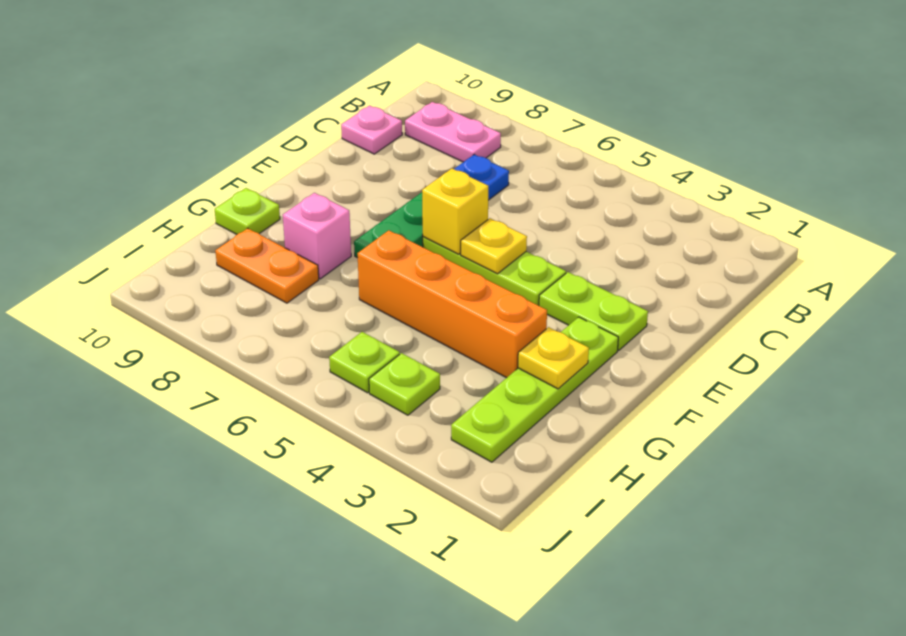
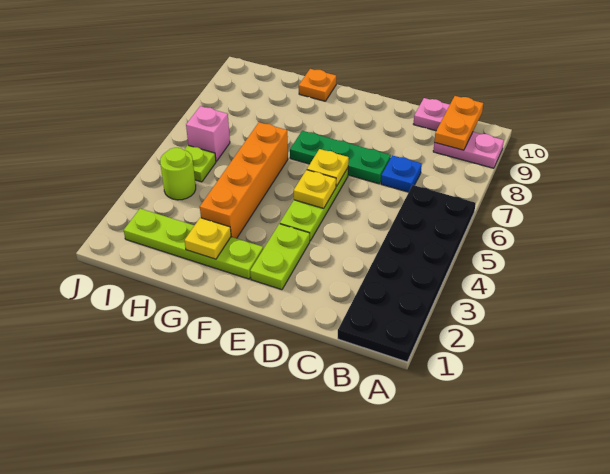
none -> black plate A1:B6 level 1
pink plate B8:B9 level 1 -> pink plate A9:B9 level 1
yellow brick E6 level 2 -> yellow plate E6 level 2
pink brick G8 level 1 -> pink brick I6 level 1
lime plate G10 level 1 -> orange plate G10 level 1
orange plate H8:H9 level 1 -> orange plate B9:B10 level 2
lime plate I4 level 1 -> lime round brick I4 level 1

